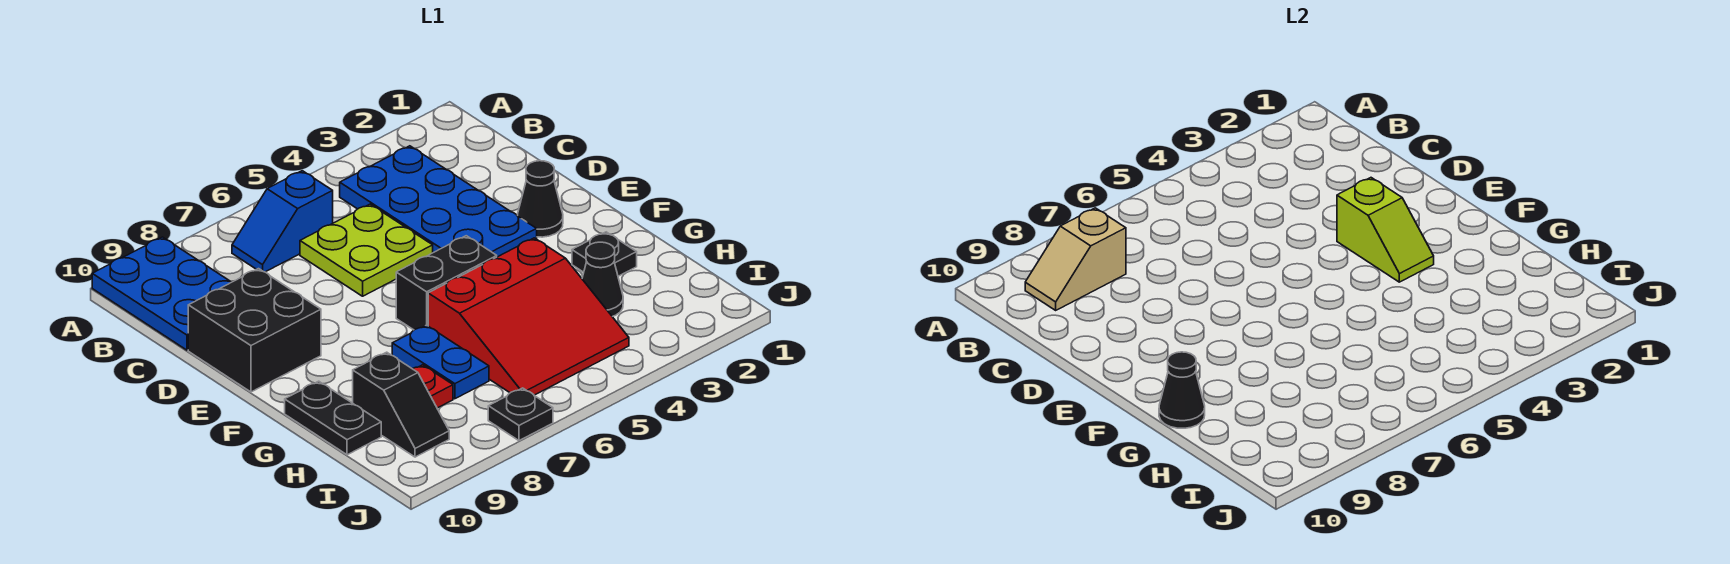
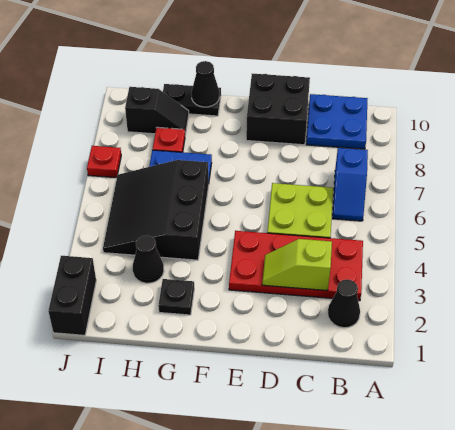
blue plate A9:C10 level 1 -> blue plate B9:C10 level 1
blue plate B3:E4 level 1 -> red plate B3:E4 level 1
blue slope B6:B7 level 1 top 6 -> blue slope B6:B7 level 1 top 7
tan slope B8:B9 level 2 top 8 -> none
black cone E2 level 1 -> black cone B2 level 1
lime slope E3:F3 level 2 top E -> lime slope C3:D3 level 2 top C
black brick F5:F6 level 1 -> black brick J1:J2 level 1
red slope G4:I6 level 1 top G -> black slope G4:I6 level 1 top G
black slope H9:I9 level 1 top H -> black slope H9:I9 level 1 top I
black plate J7 level 1 -> red plate J7 level 1

